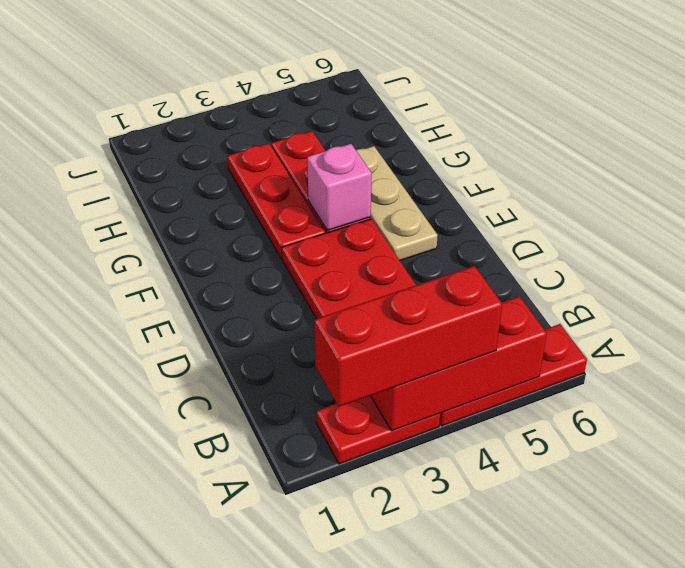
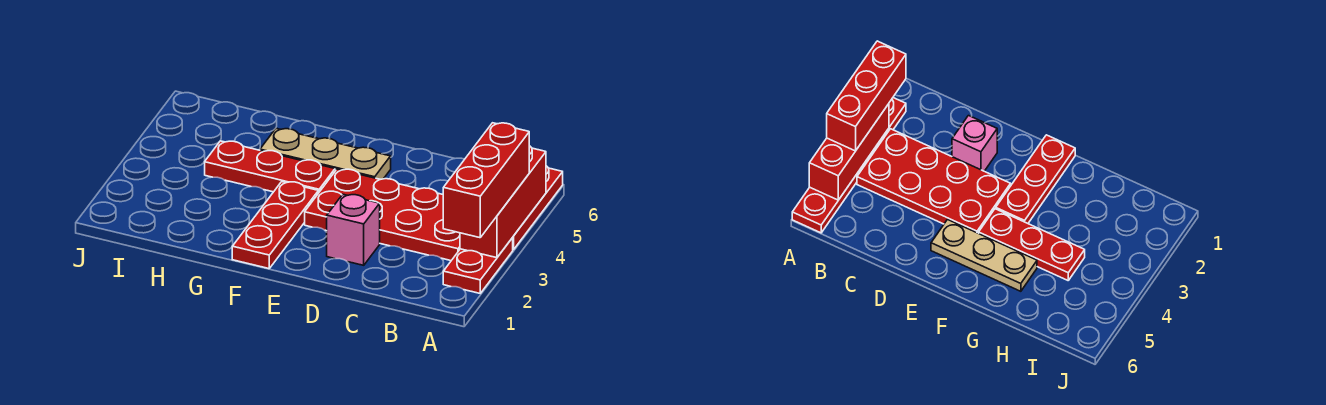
red plate F3:H3 level 1 -> red plate F1:F3 level 1
pink brick F4 level 2 -> pink brick D2 level 1

